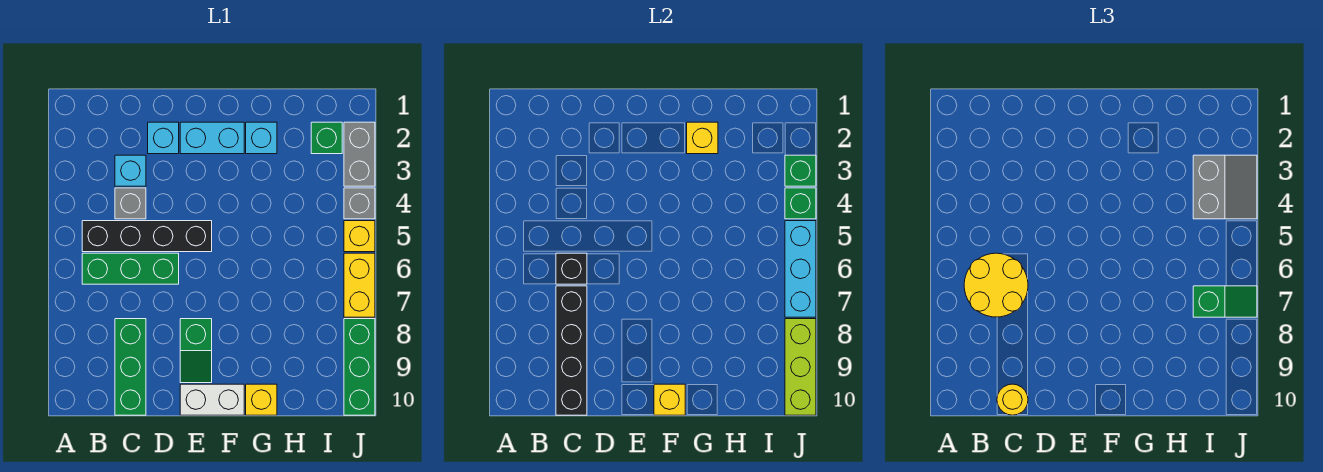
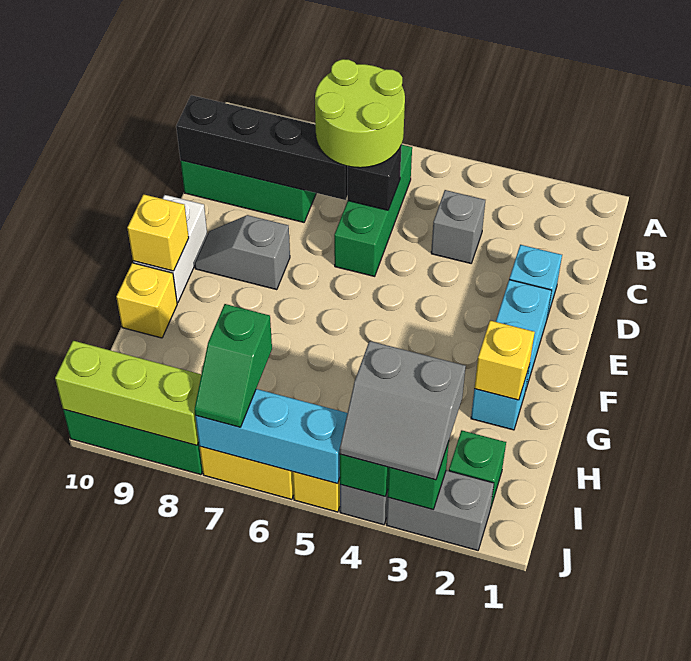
black brick B5:E5 level 1 -> none
yellow round brick B6:C7 level 3 -> lime round brick B6:C7 level 3
cyan brick C3 level 1 -> none
yellow round brick C10 level 3 -> none
green slope E8:E9 level 1 top 8 -> grey slope E8:E9 level 1 top 8

